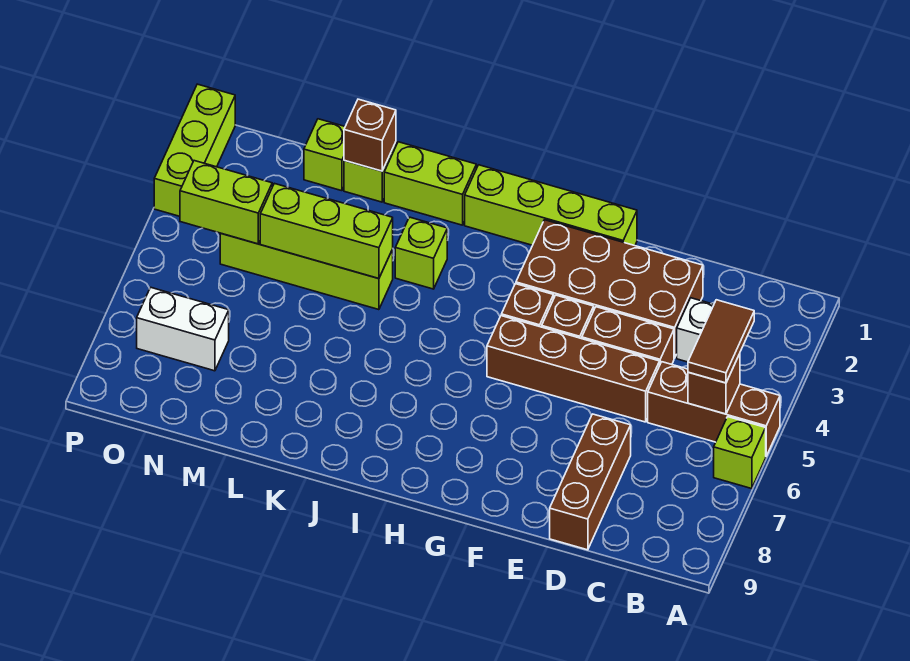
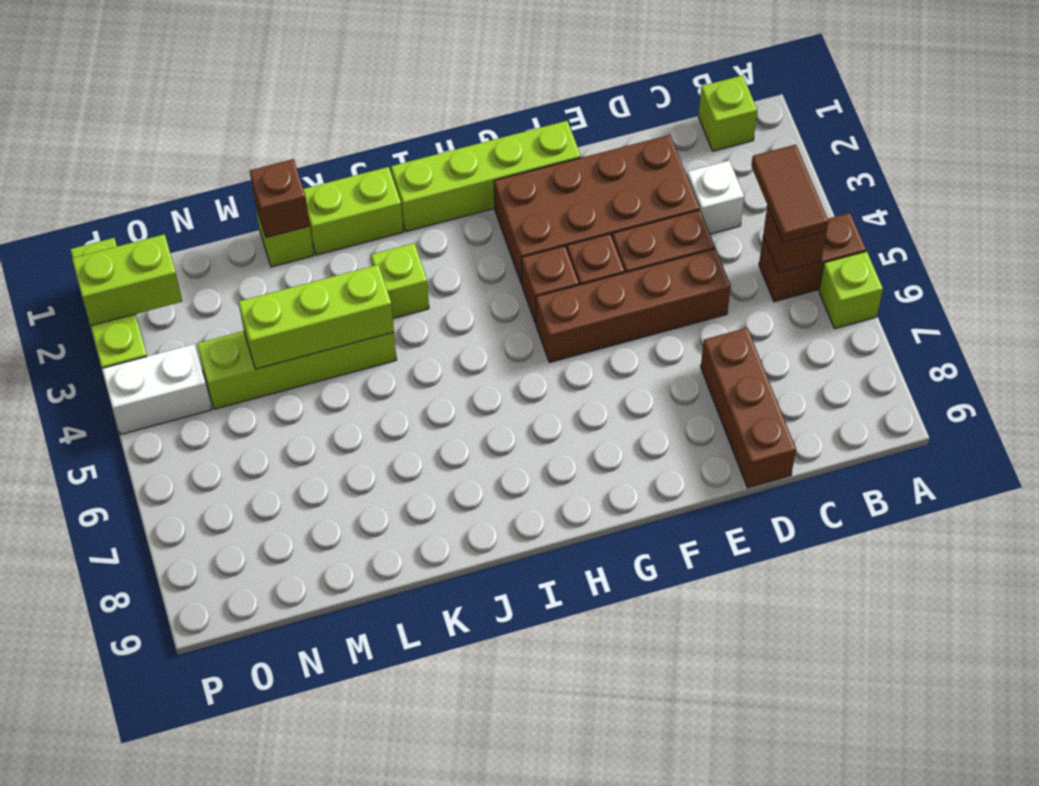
brown brick A5:C5 level 1 -> brown brick A5:B5 level 1
lime brick M1 level 1 -> lime brick B1 level 1
lime brick N4:O4 level 2 -> lime brick O2:P2 level 2
white brick N7:O7 level 1 -> white brick O4:P4 level 1

